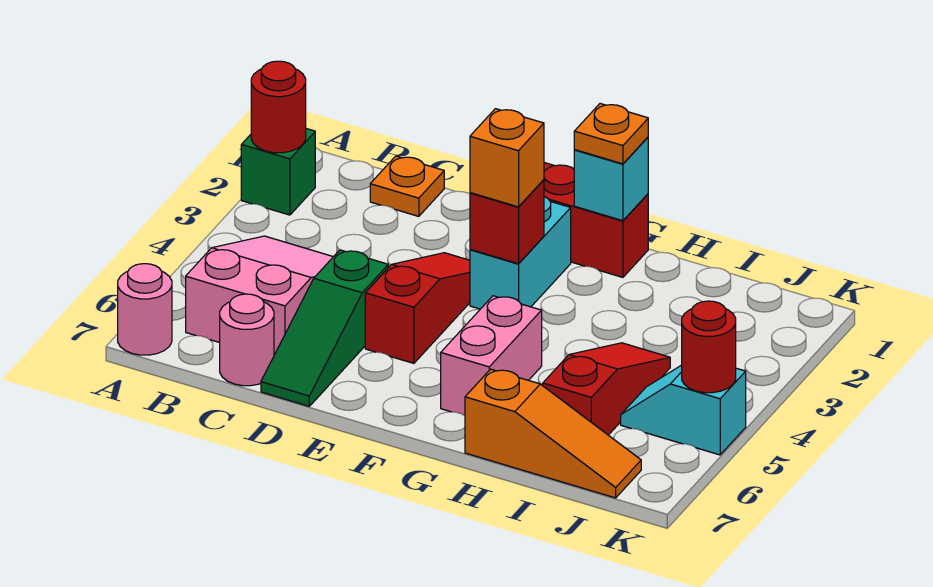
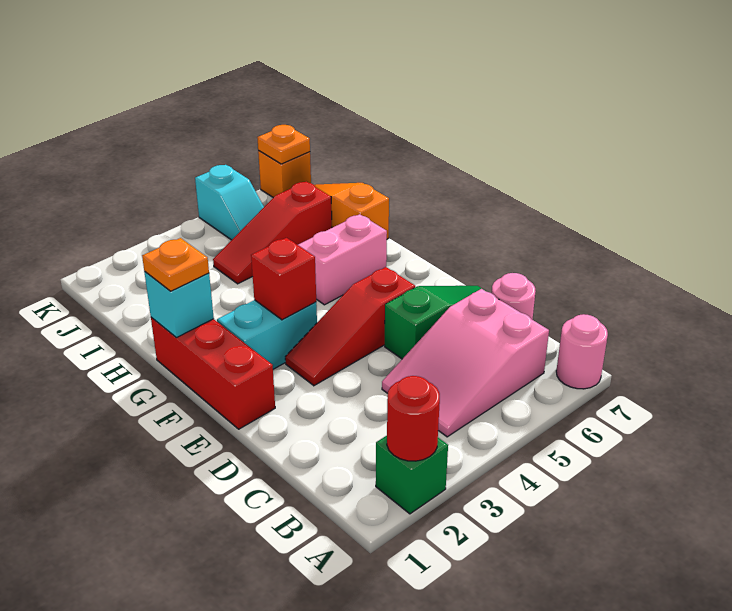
orange plate C1 level 1 -> orange plate K7 level 2
orange brick F3 level 3 -> orange brick K7 level 1
red round brick K5 level 2 -> none

